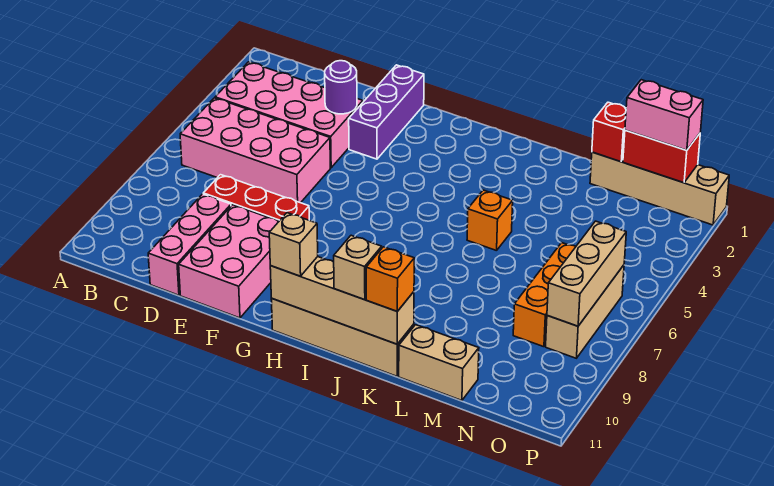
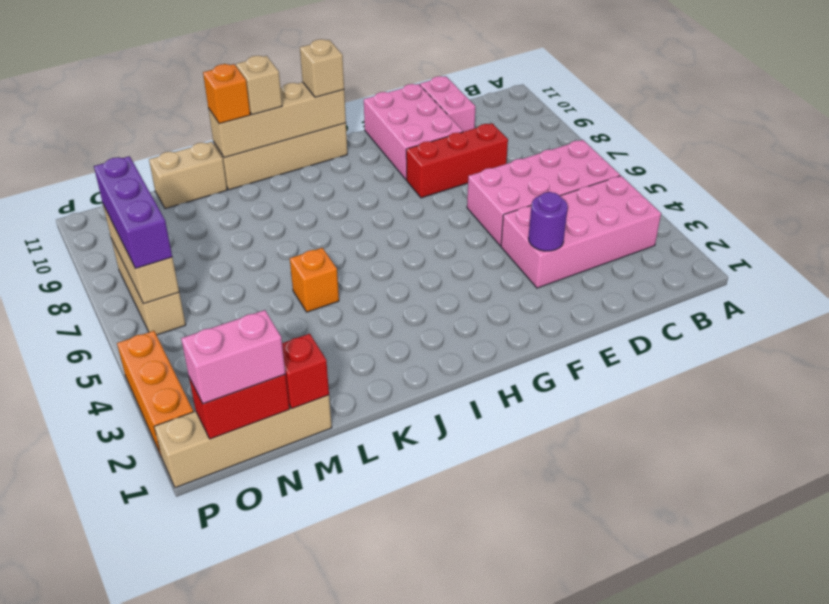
pink brick D9:D11 level 1 -> pink brick D10:D11 level 1
purple brick F1:F3 level 1 -> purple brick O6:O8 level 3
orange brick N6:N8 level 1 -> orange brick P2:P4 level 1

